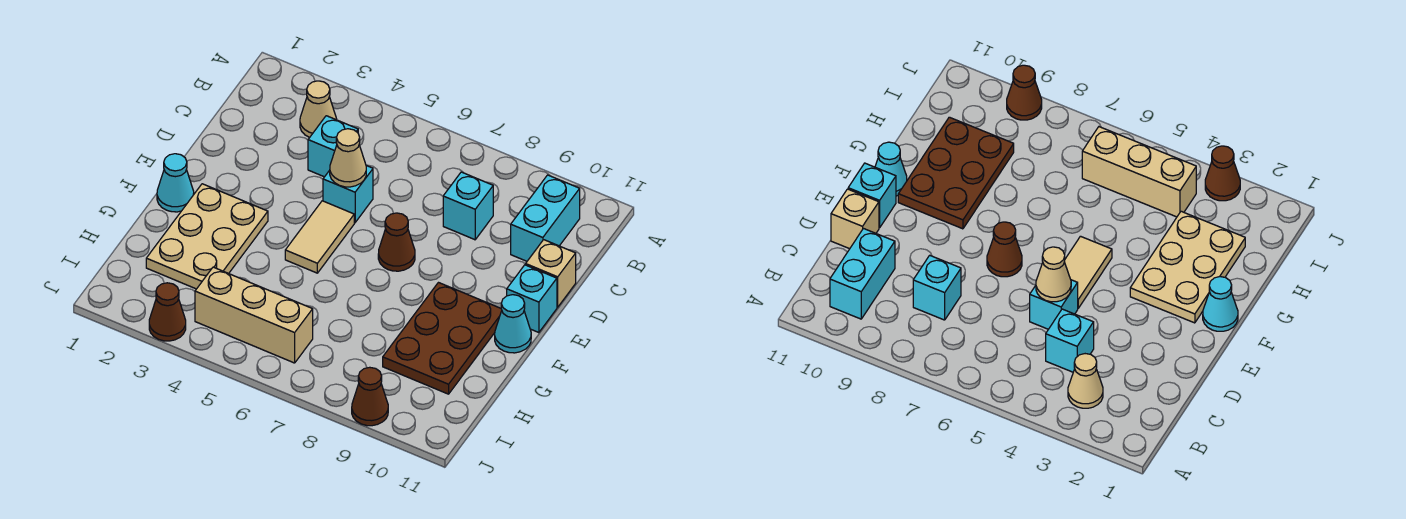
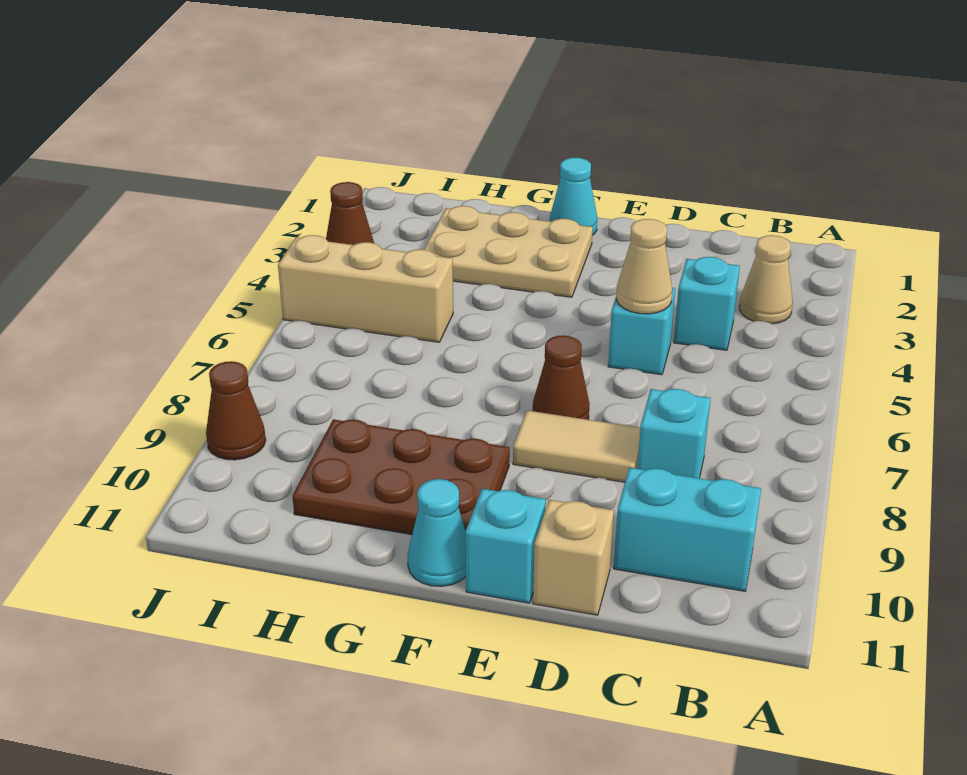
tan tile E5:F5 level 1 -> tan tile D8:E8 level 1
tan brick I4:I6 level 1 -> tan brick H5:J5 level 1

